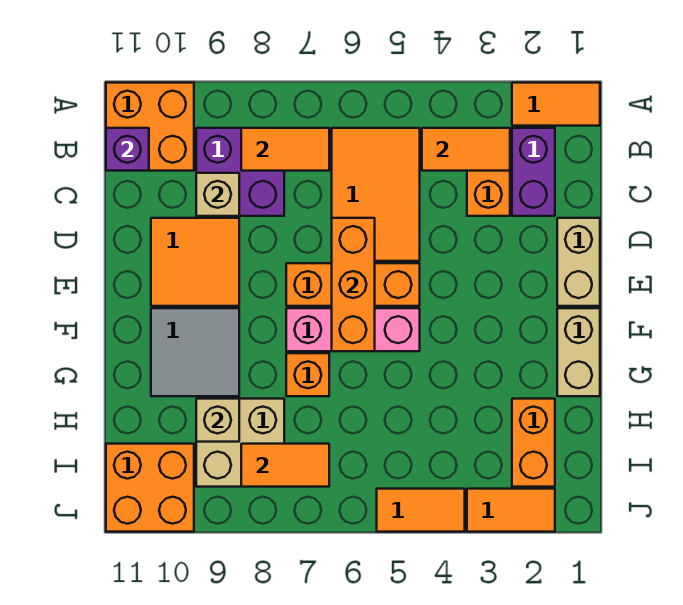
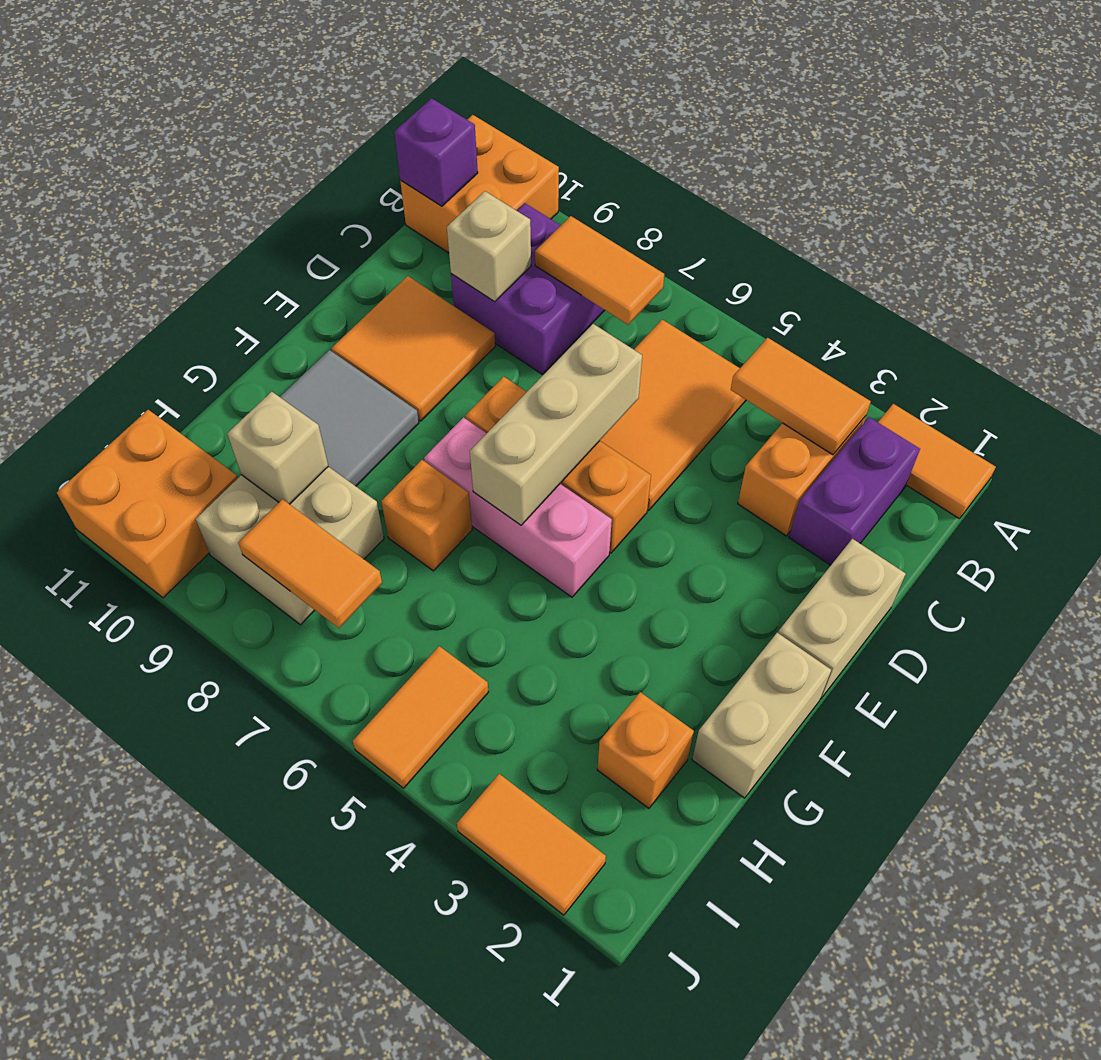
orange brick D6:F6 level 2 -> tan brick D6:F6 level 2
orange brick H2:I2 level 1 -> orange brick H2 level 1
orange tile J4:J5 level 1 -> orange tile I5:J5 level 1

